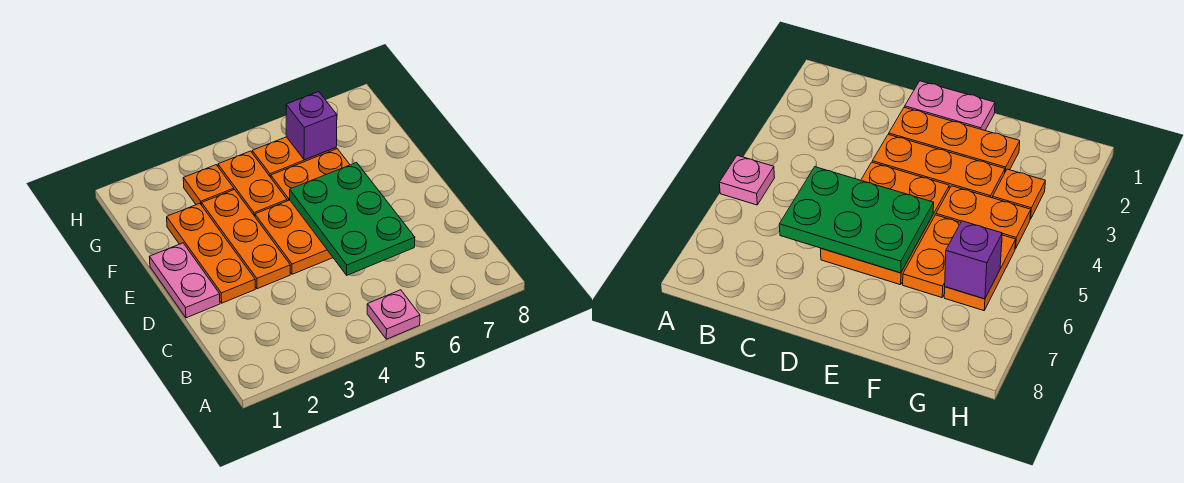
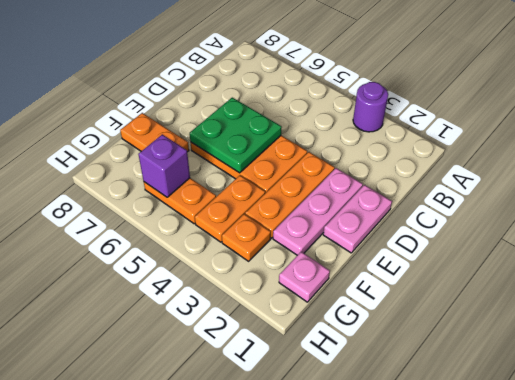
none -> purple round brick A3 level 1
pink plate A5 level 1 -> pink plate G1 level 1
green plate C5:E6 level 2 -> green plate D5:E6 level 2
orange plate D2:F2 level 1 -> pink plate D2:F2 level 1
orange plate F5:F6 level 1 -> orange plate F7:F8 level 1

